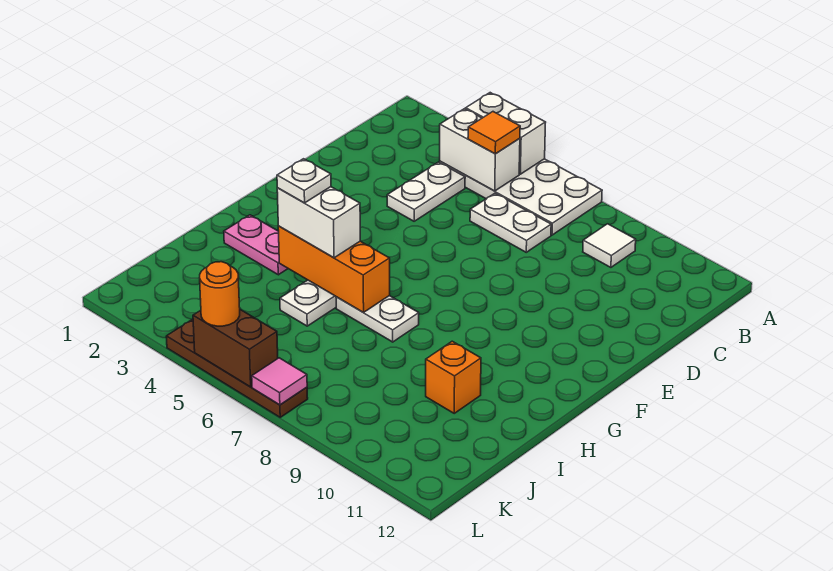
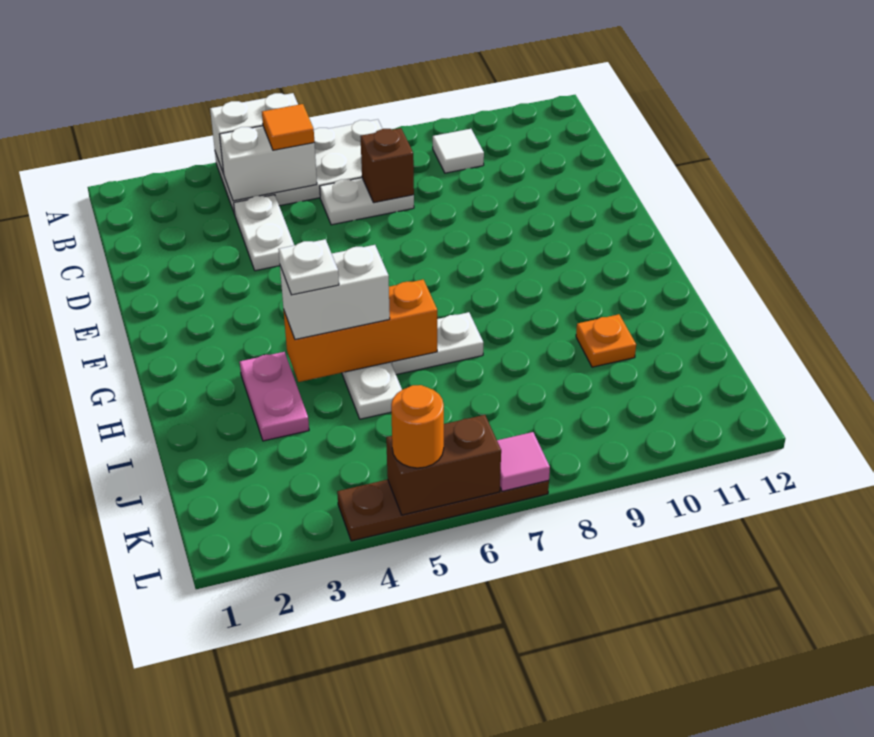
none -> brown brick C7 level 2
pink plate H2:H3 level 1 -> pink plate H3:I3 level 1
orange brick I10 level 1 -> orange plate I10 level 1

